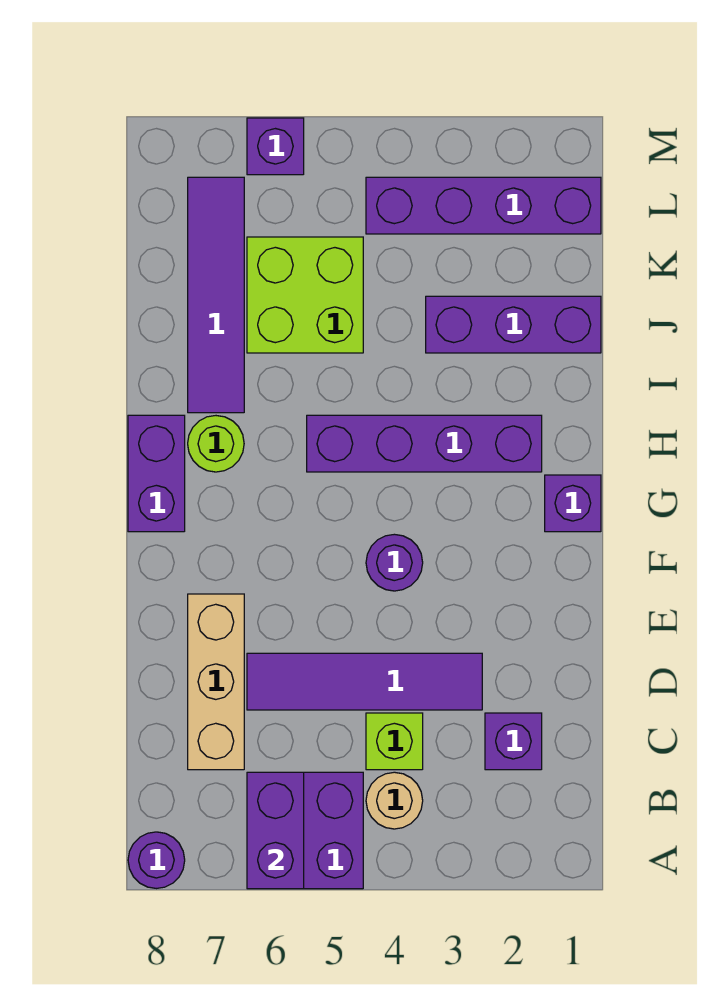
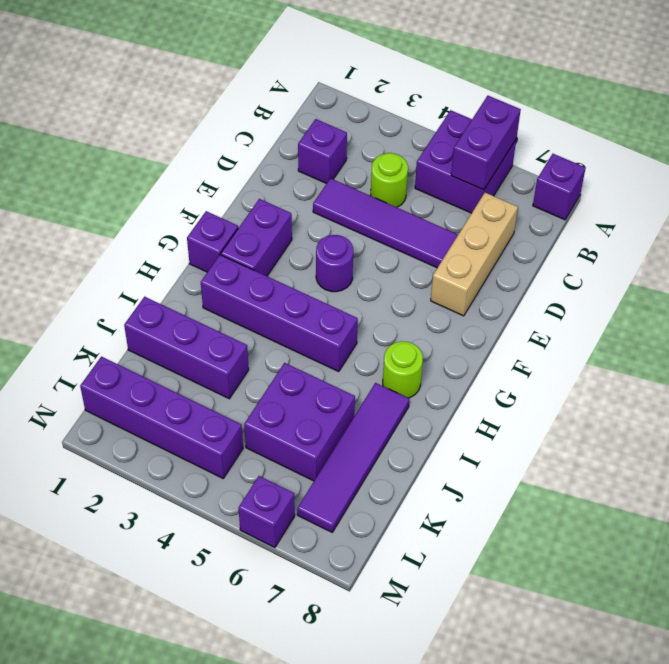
purple round brick A8 level 1 -> purple brick A8 level 1
tan round brick B4 level 1 -> none
lime brick C4 level 1 -> lime round brick C4 level 1
purple brick G8:H8 level 1 -> purple brick F2:G2 level 1
lime brick J5:K6 level 1 -> purple brick J5:K6 level 1

